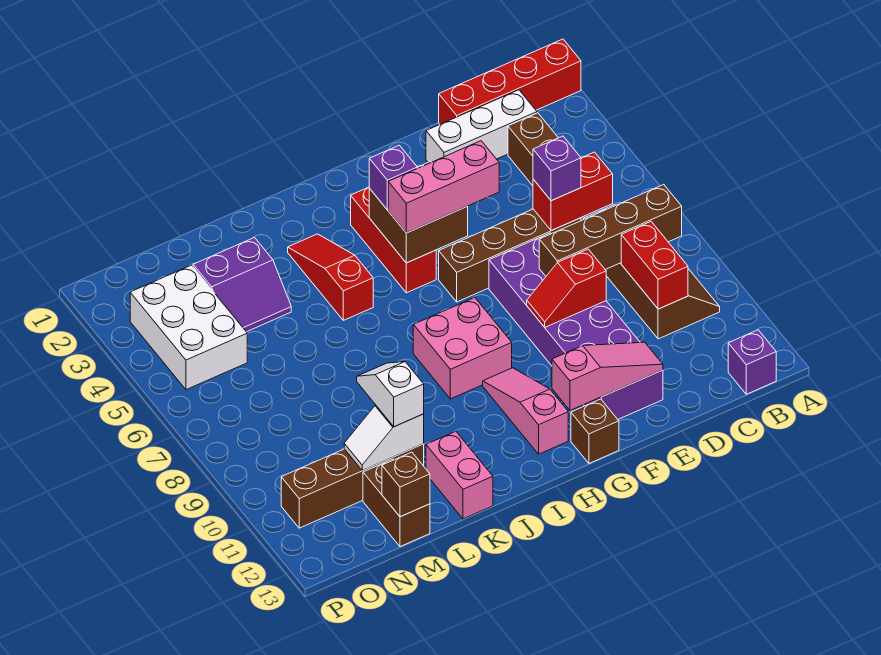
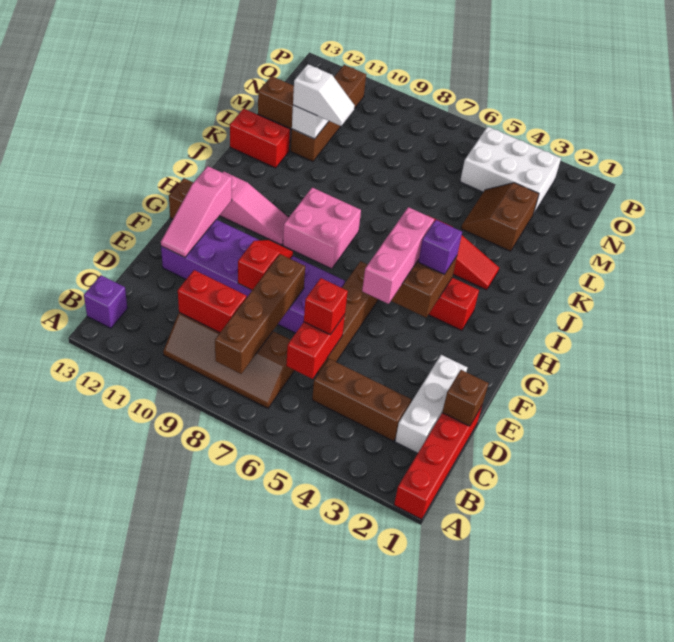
purple brick D6 level 3 -> red brick D6 level 3
pink brick K12:K13 level 1 -> red brick K12:K13 level 1
purple slope L3:M4 level 1 top 3 -> brown slope L3:M4 level 1 top 3
brown brick M13 level 2 -> brown brick D1 level 2

